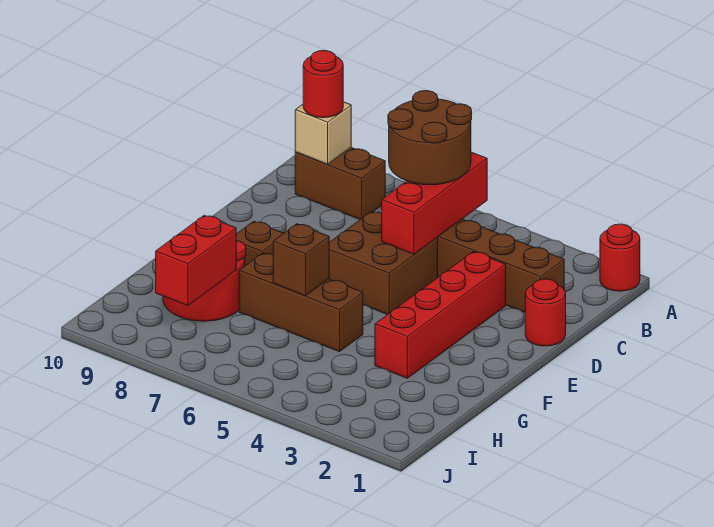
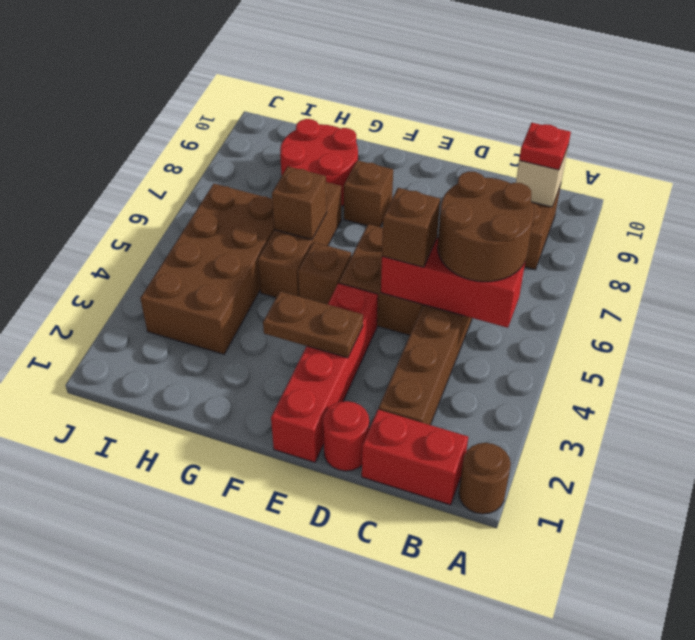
red round brick A1 level 1 -> brown round brick A1 level 1
red round brick B9 level 3 -> red plate B9 level 3
red brick D3:G3 level 1 -> red brick E1:E4 level 1
none -> brown brick D5 level 3
none -> brown plate E3:F3 level 2
none -> brown brick F5 level 1
none -> brown brick H3:I6 level 1
red brick H8:I8 level 2 -> red brick B1:C1 level 1

